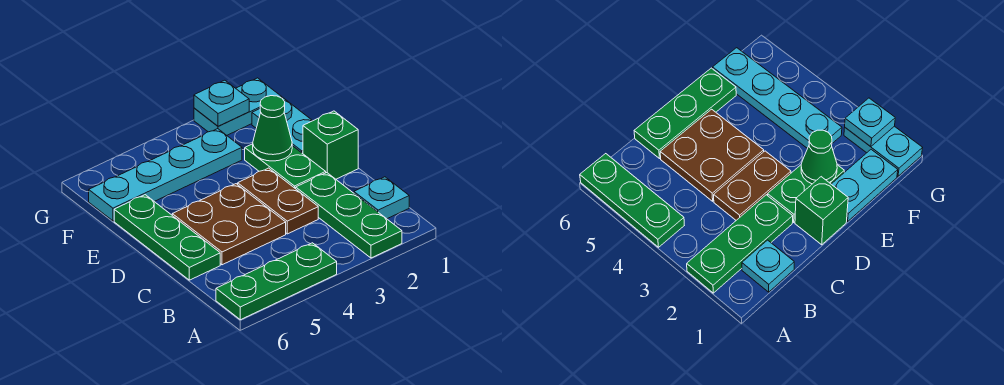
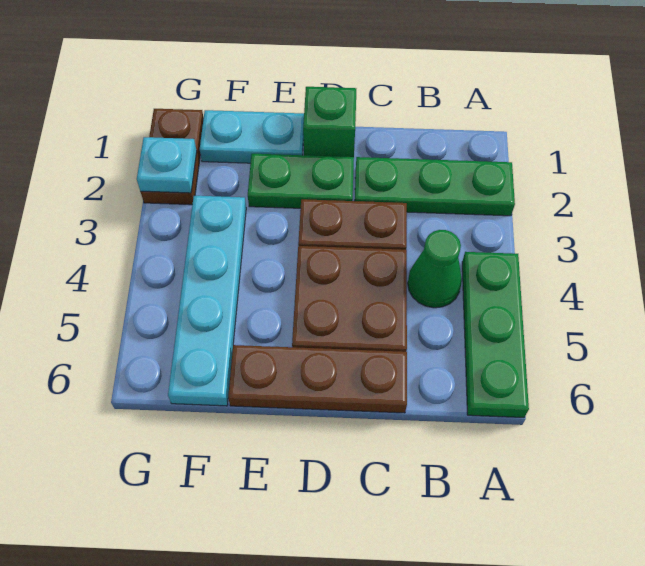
cyan plate B1 level 1 -> none
green plate C6:E6 level 1 -> brown plate C6:E6 level 1
green cone E2 level 2 -> green cone B4 level 1
cyan plate G1:G2 level 1 -> brown plate G1:G2 level 1

